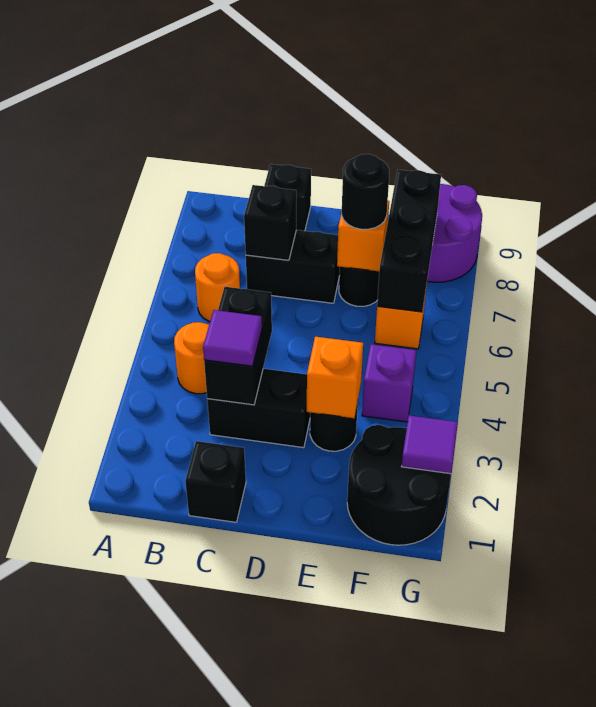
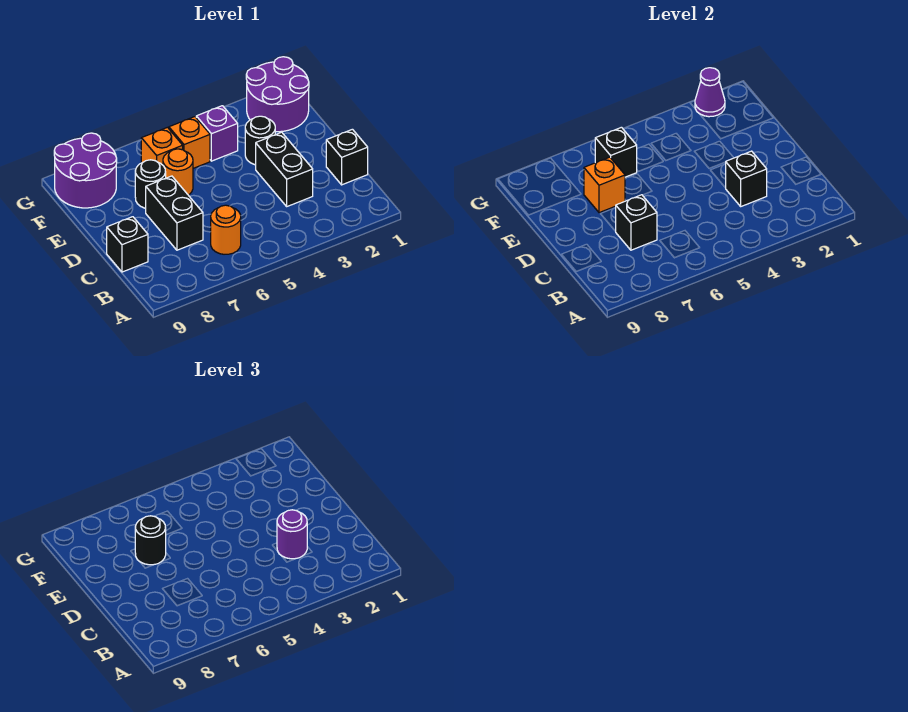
orange round brick B4 level 1 -> orange round brick E6 level 1
black brick C3:C4 level 2 -> black brick C3 level 2
purple tile C3 level 3 -> purple round brick C3 level 3
orange brick E3 level 2 -> orange brick F5 level 1
black round brick F1:G2 level 1 -> purple round brick F1:G2 level 1
black brick F6:F8 level 2 -> black brick F6 level 2
purple tile G2 level 2 -> purple cone G2 level 2

